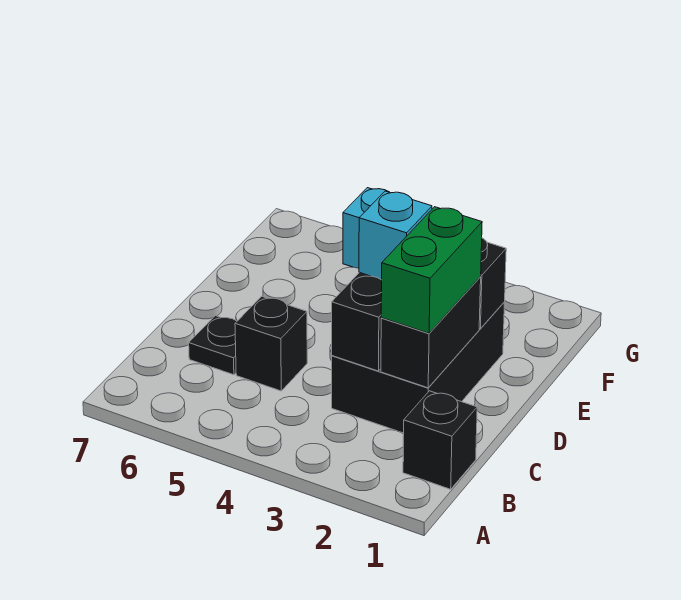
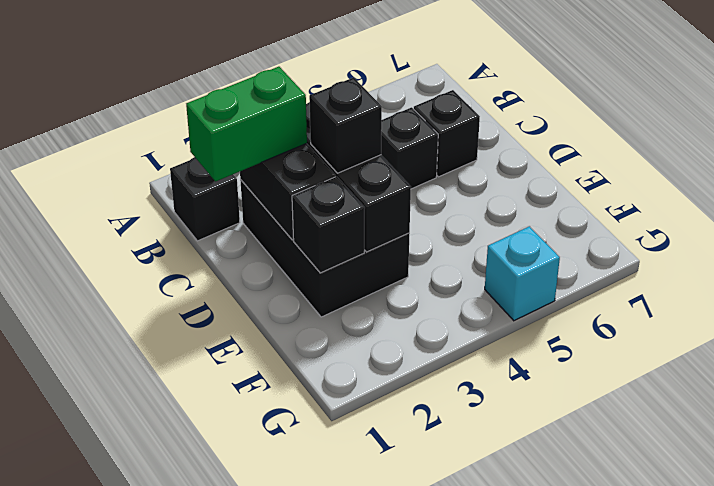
green brick C2:D2 level 3 -> green brick C1:C2 level 3
black plate C6 level 1 -> black brick C6 level 1
cyan brick D3 level 3 -> black brick D3 level 3

